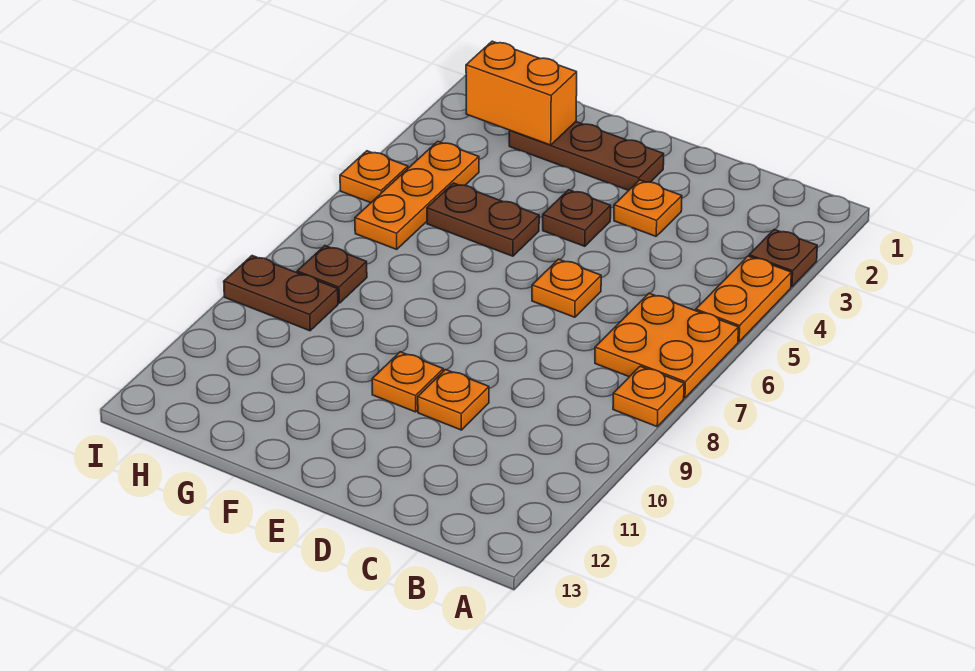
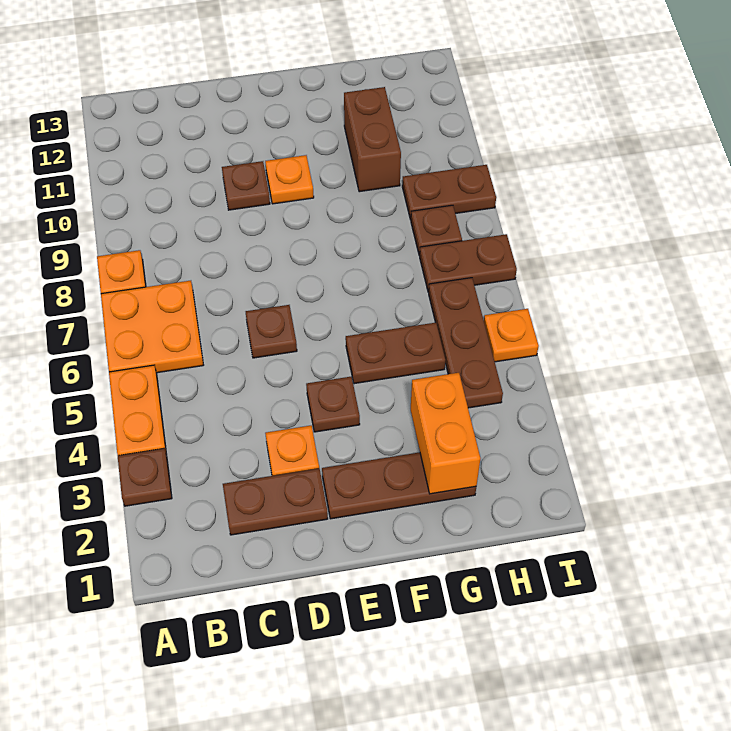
none -> brown plate C2:D2 level 1
orange plate D6 level 1 -> brown plate D6 level 1
orange plate D10 level 1 -> brown plate D10 level 1
orange brick G2:H2 level 2 -> orange brick G2:G3 level 2
none -> brown brick G10:G11 level 1
orange plate H4:H6 level 1 -> brown plate H4:H6 level 1
none -> brown plate H7:I7 level 1

